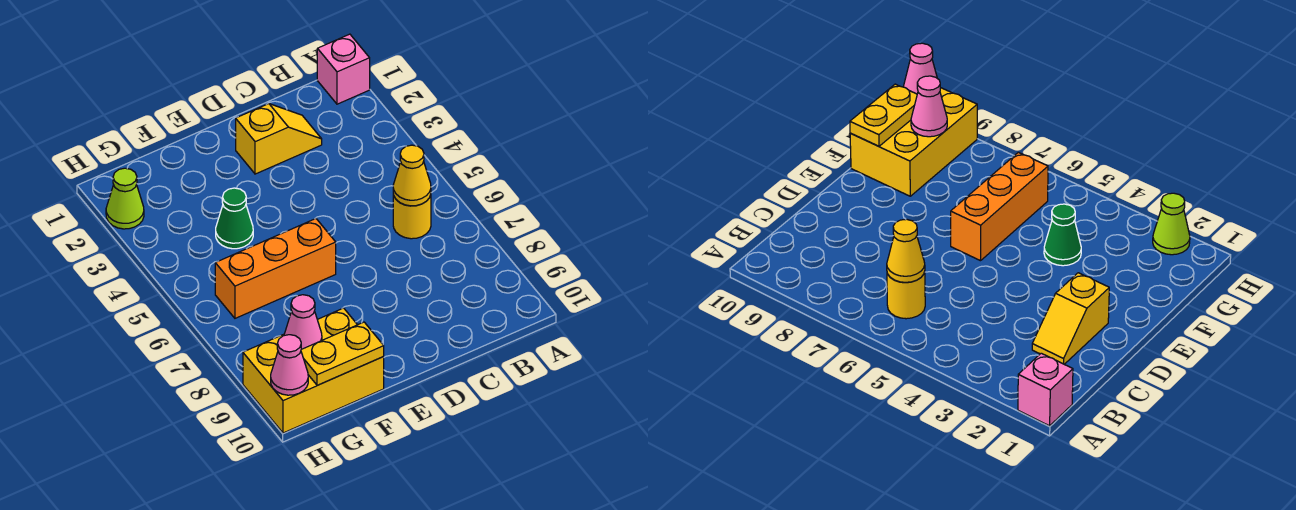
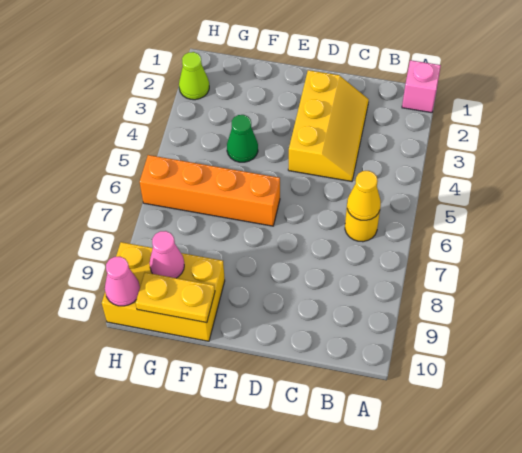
yellow slope C2:D2 level 1 top D -> yellow slope C2:D4 level 1 top D
orange brick E6:G6 level 1 -> orange brick E6:H6 level 1

